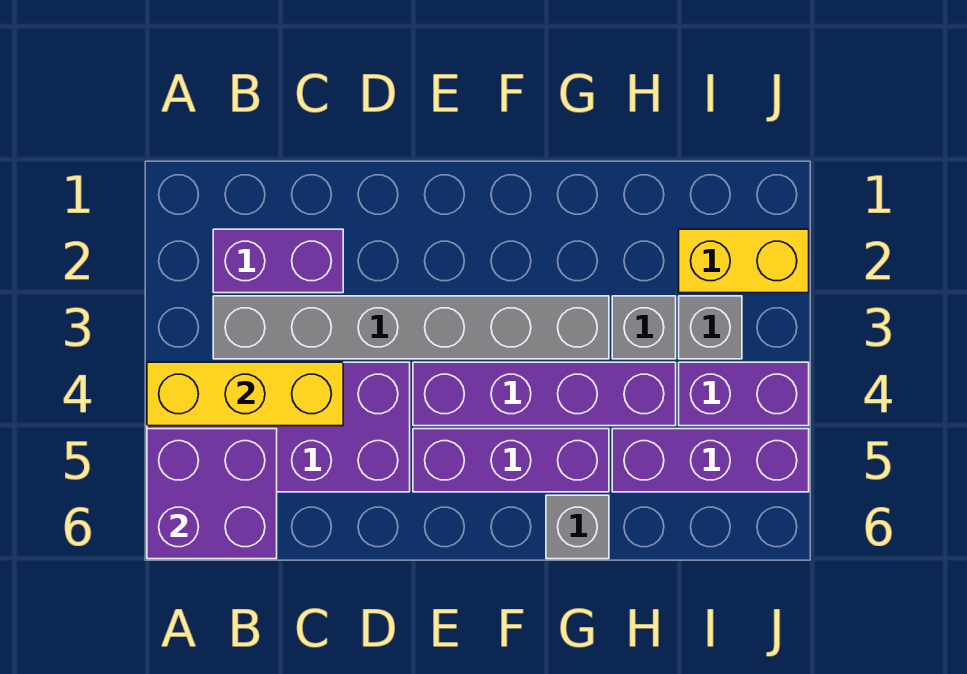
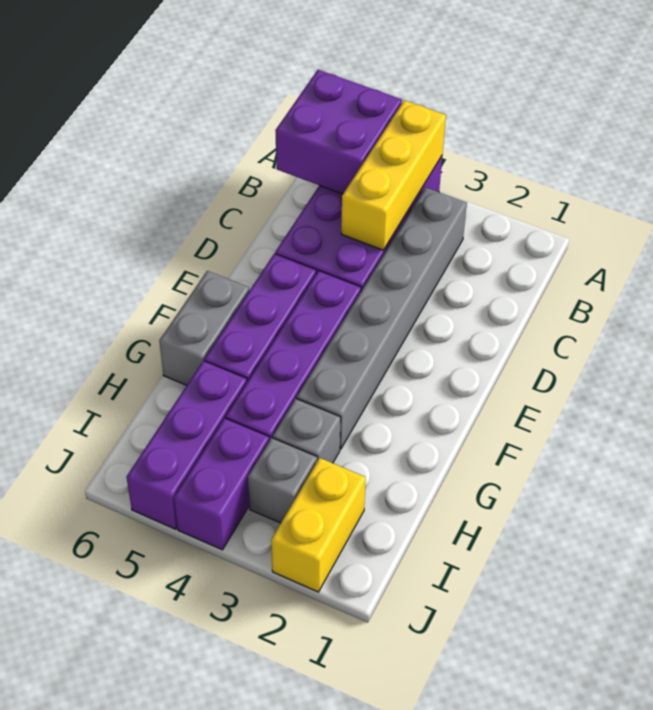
purple brick B2:C2 level 1 -> none
grey brick G6 level 1 -> grey brick F6:G6 level 1

